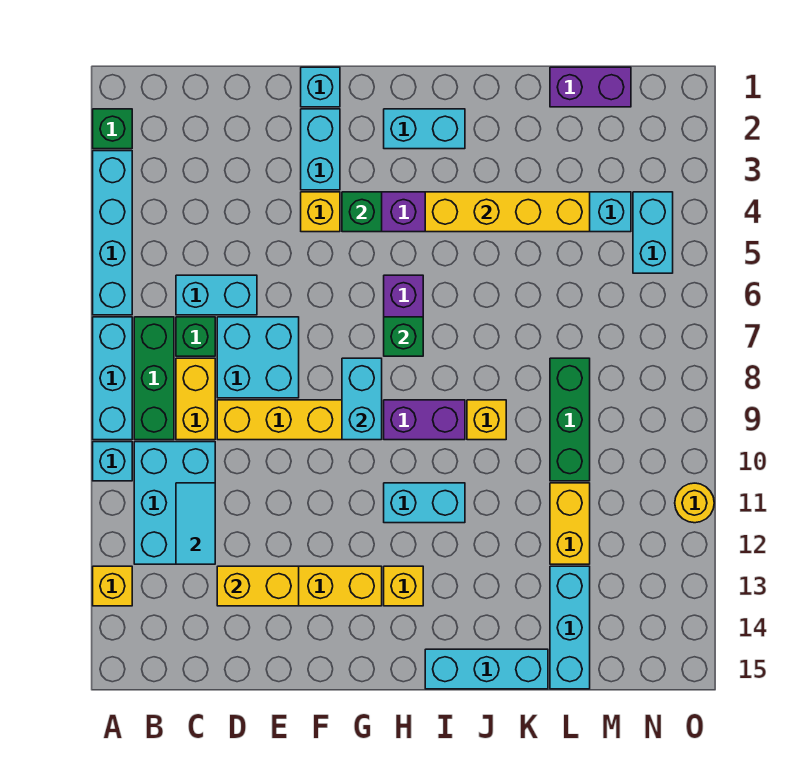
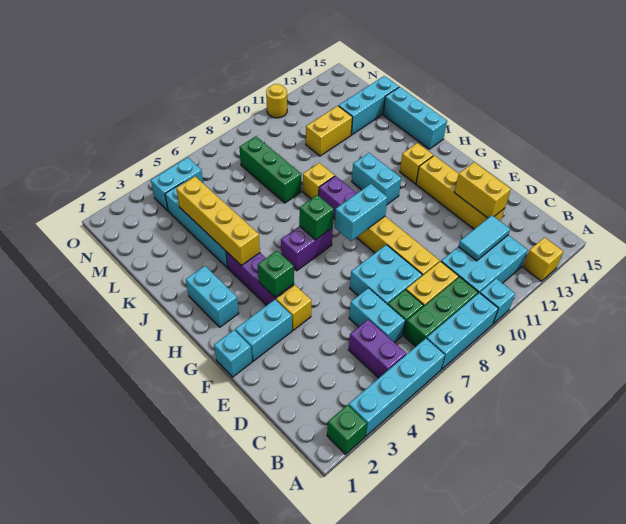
purple brick L1:M1 level 1 -> purple brick B5:C5 level 1
green brick L8:L10 level 1 -> green brick K8:M8 level 1

